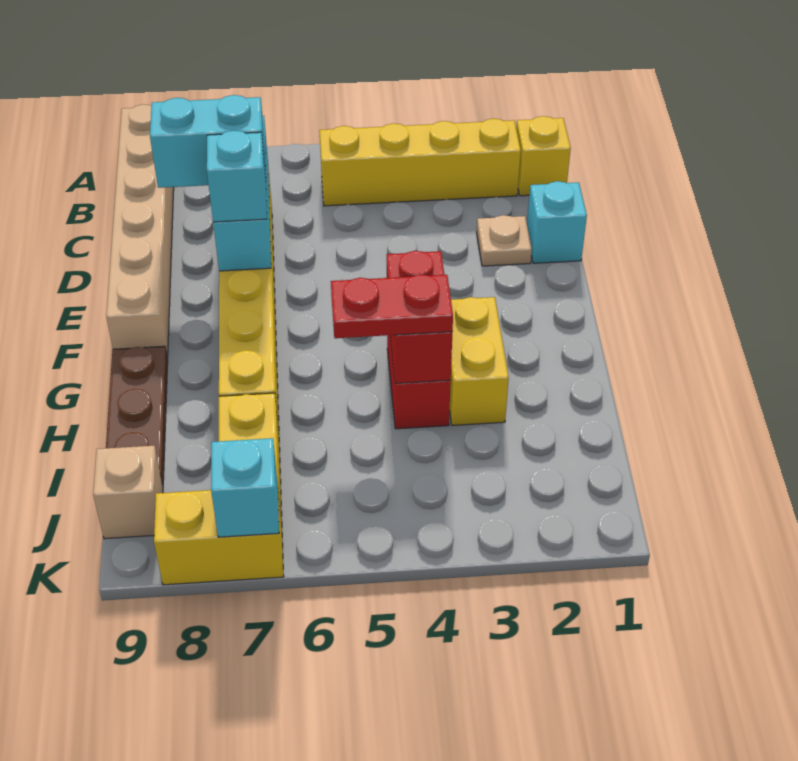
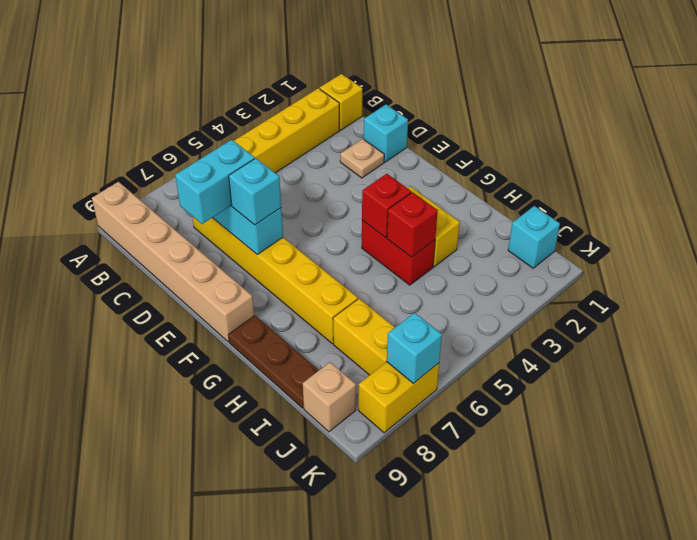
red plate H4:H5 level 3 -> none
none -> cyan brick J1 level 1

